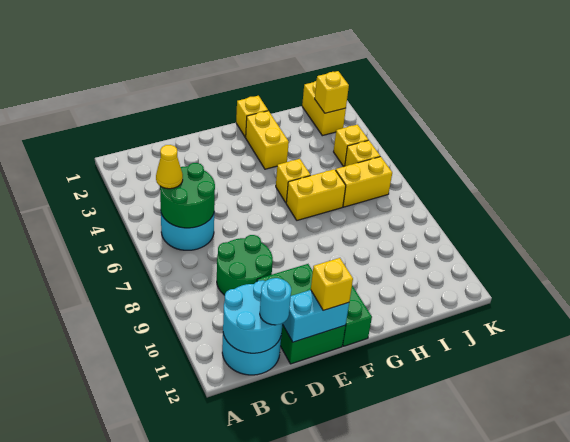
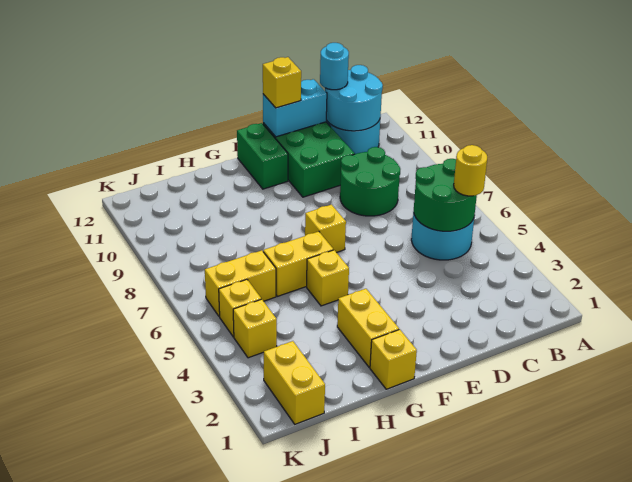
yellow cone B5 level 3 -> yellow round brick B5 level 3
yellow brick J2 level 2 -> yellow brick F7 level 1

